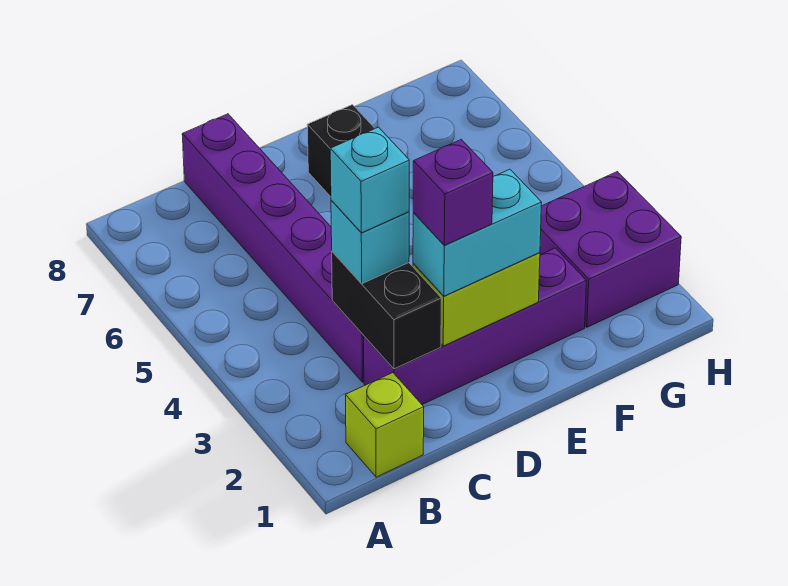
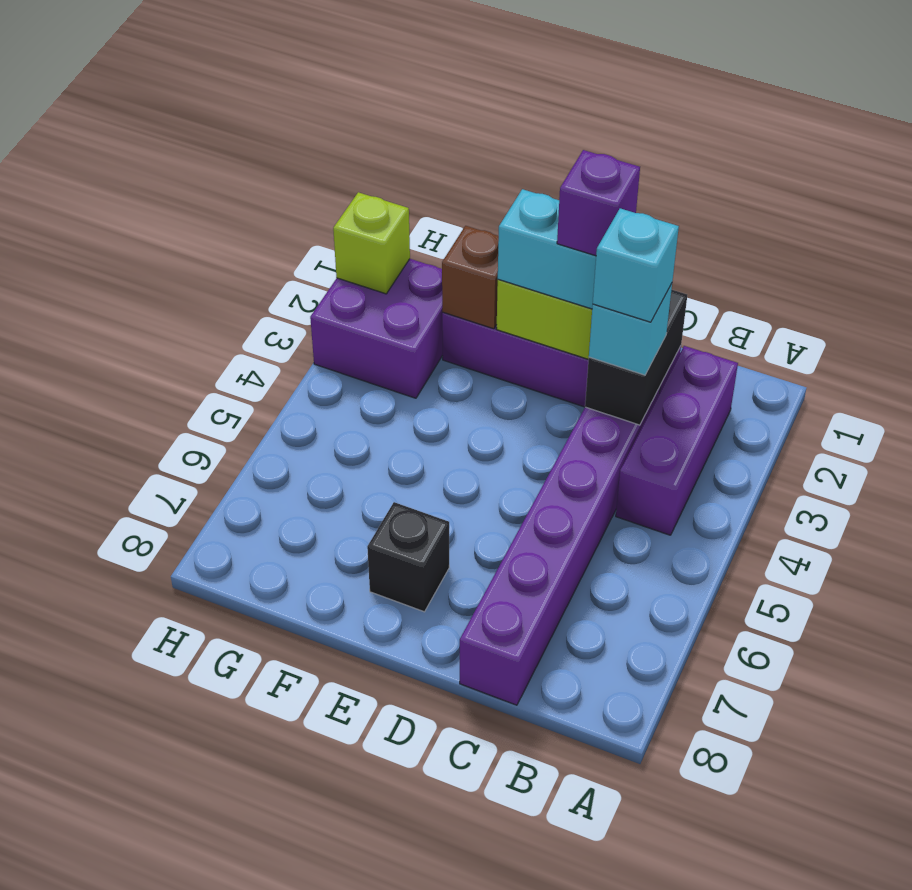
lime brick B1 level 1 -> lime brick H2 level 2
none -> purple brick B2:B4 level 1
none -> brown brick F2 level 2

